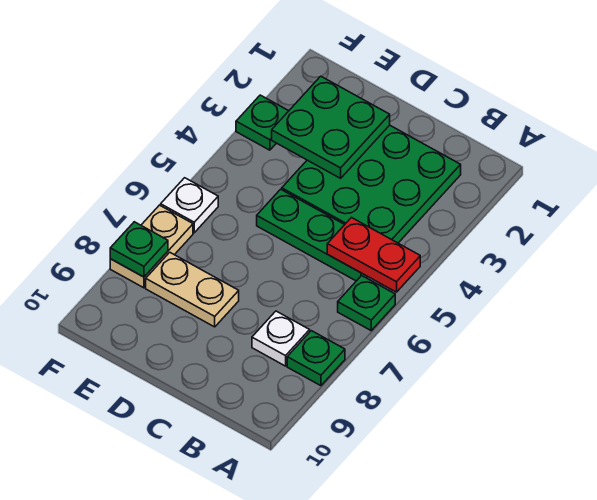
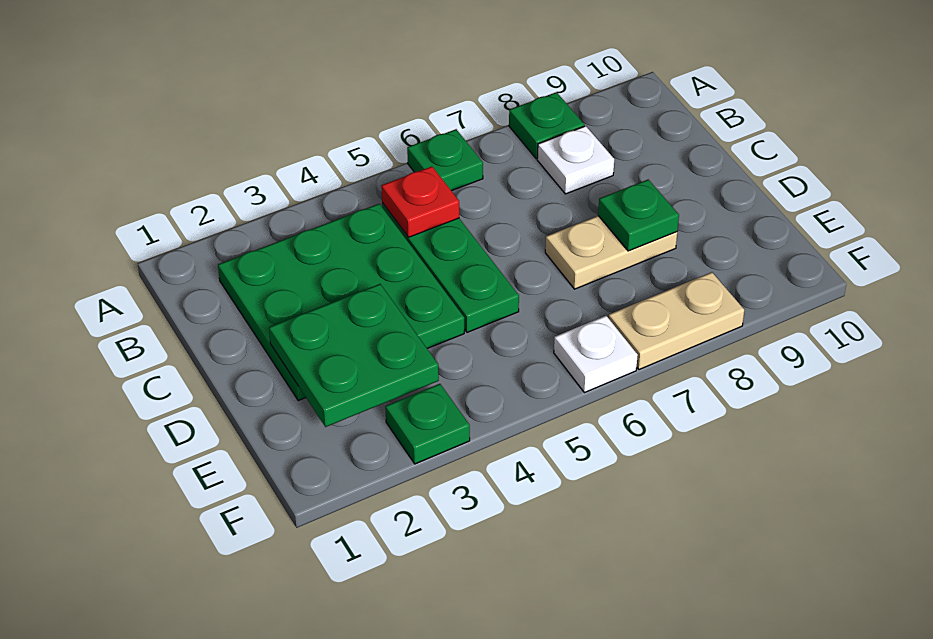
red plate A5:B5 level 2 -> red plate B5 level 2
tan plate D8:E8 level 1 -> tan plate D7:D8 level 1
green plate F8 level 2 -> green plate D8 level 2

